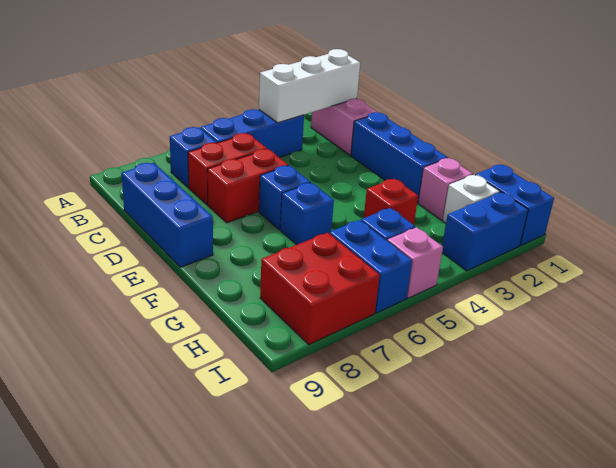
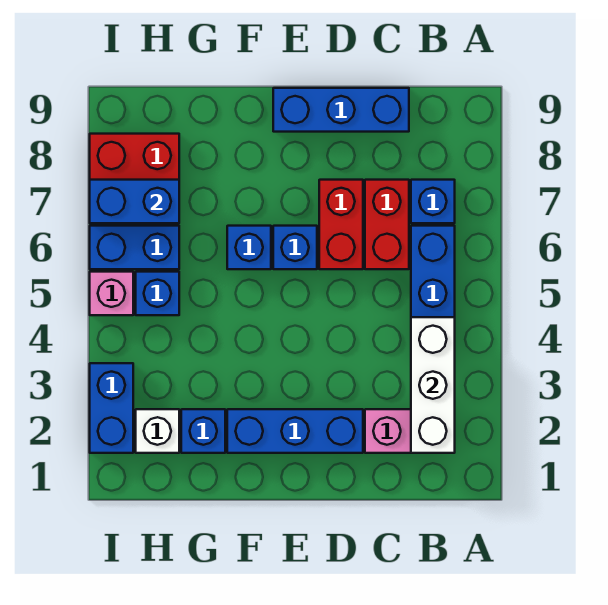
pink brick G2 level 1 -> blue brick G2 level 1
red brick G4 level 1 -> none
blue brick H1:I1 level 1 -> blue brick H7:I7 level 2

